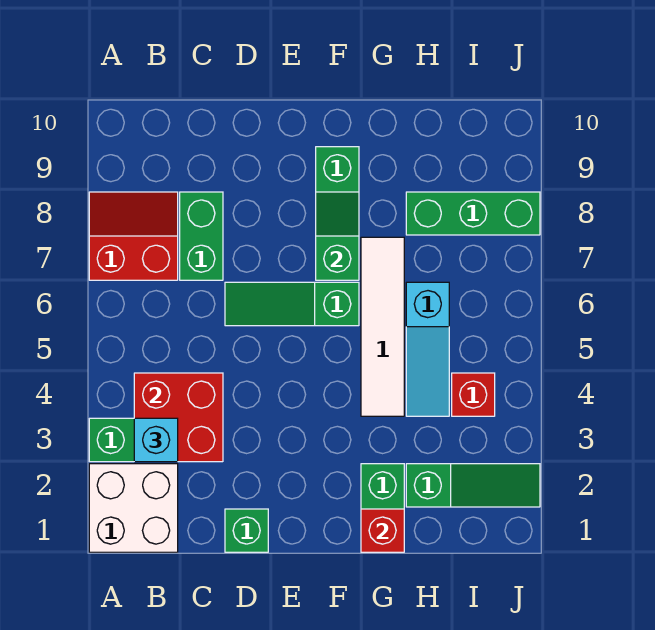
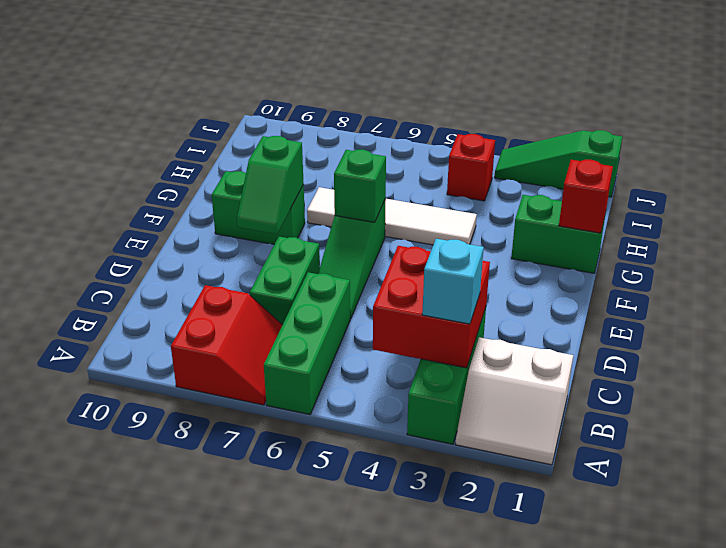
white brick A1:B2 level 1 -> white slope A1:B2 level 1 top B
red slope A7:B8 level 1 top 7 -> red slope A7:B8 level 1 top 8
green brick C7:C8 level 1 -> green brick C7:D7 level 1
green brick D1 level 1 -> green brick F6 level 2
green slope F7:F8 level 2 top 7 -> green slope E8:F8 level 2 top F
green slope H2:J2 level 1 top H -> green slope J1:J3 level 1 top 1
cyan slope H4:H6 level 1 top 6 -> none
green brick H8:J8 level 1 -> green brick A6:C6 level 1

